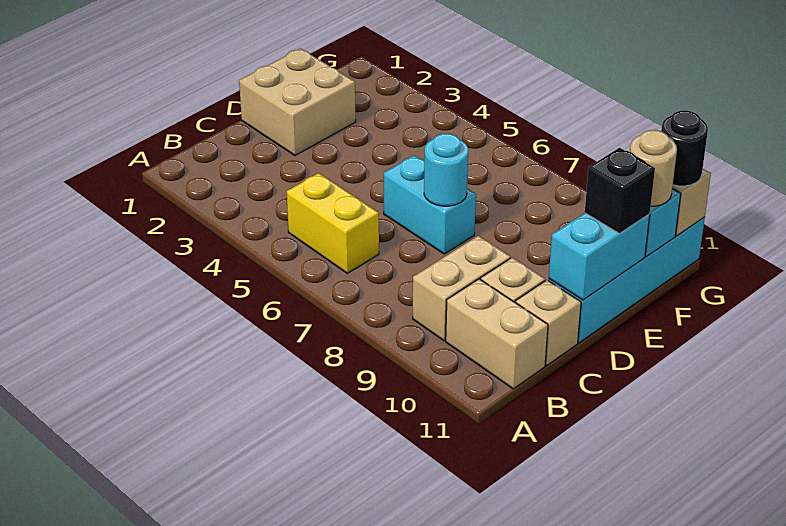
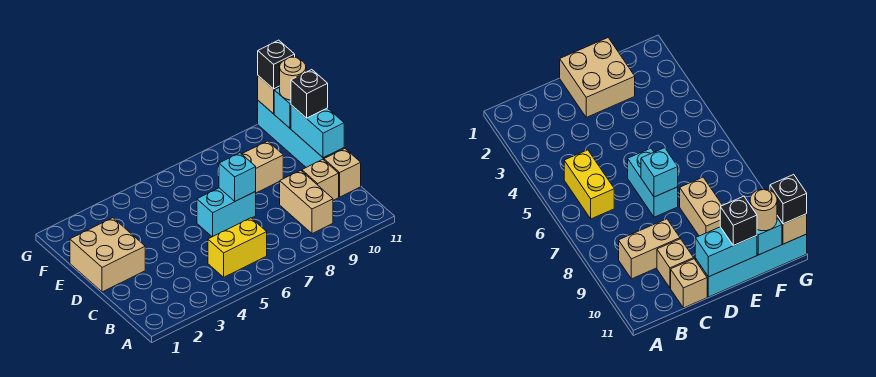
tan brick B10:B11 level 1 -> tan brick E8:E9 level 1
cyan round brick D7 level 2 -> cyan brick D7 level 2
black round brick G11 level 3 -> black brick G11 level 3

